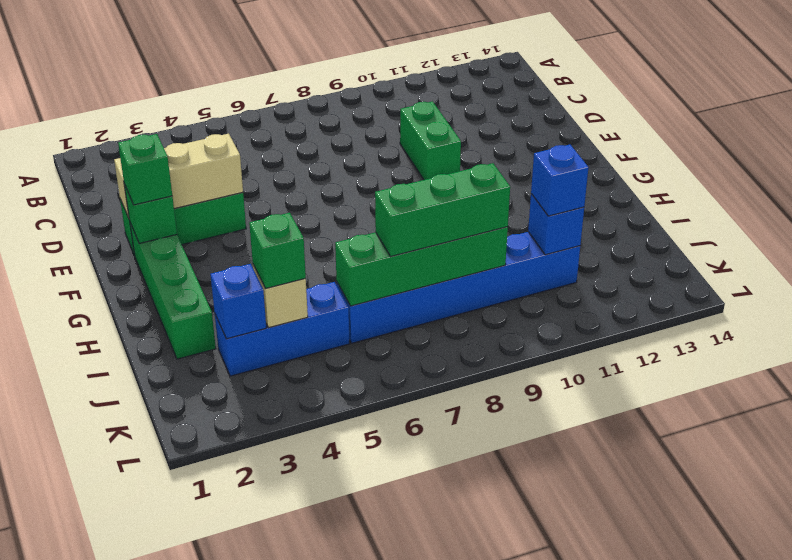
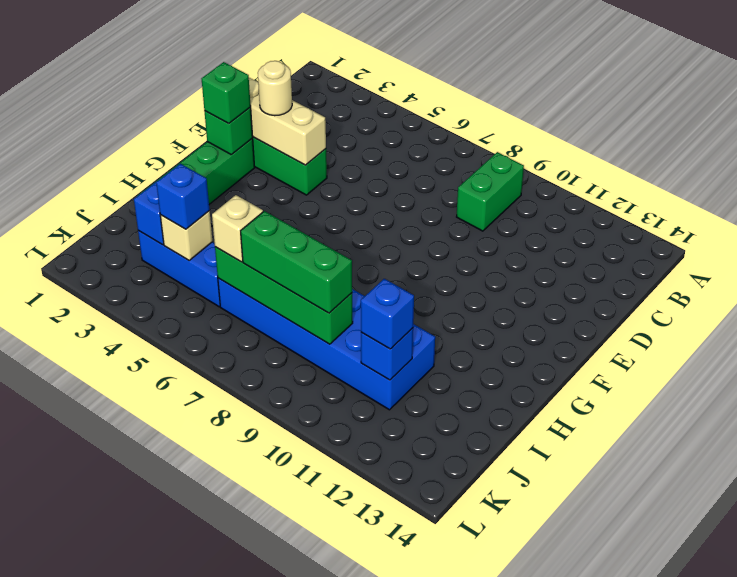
green brick D10:E10 level 1 -> green brick B9:C9 level 1
none -> tan round brick E3 level 3
green brick J4 level 3 -> blue brick J4 level 3
blue brick J6:J11 level 1 -> blue brick I6:J11 level 1
none -> tan brick J6 level 3

